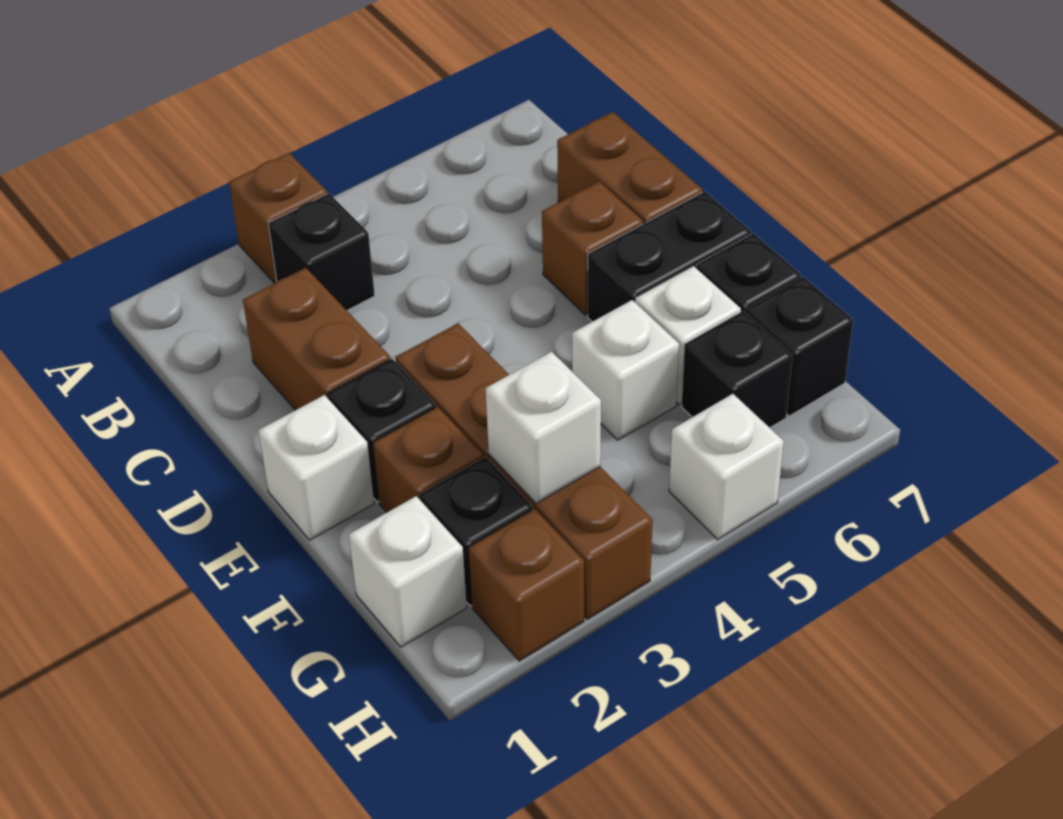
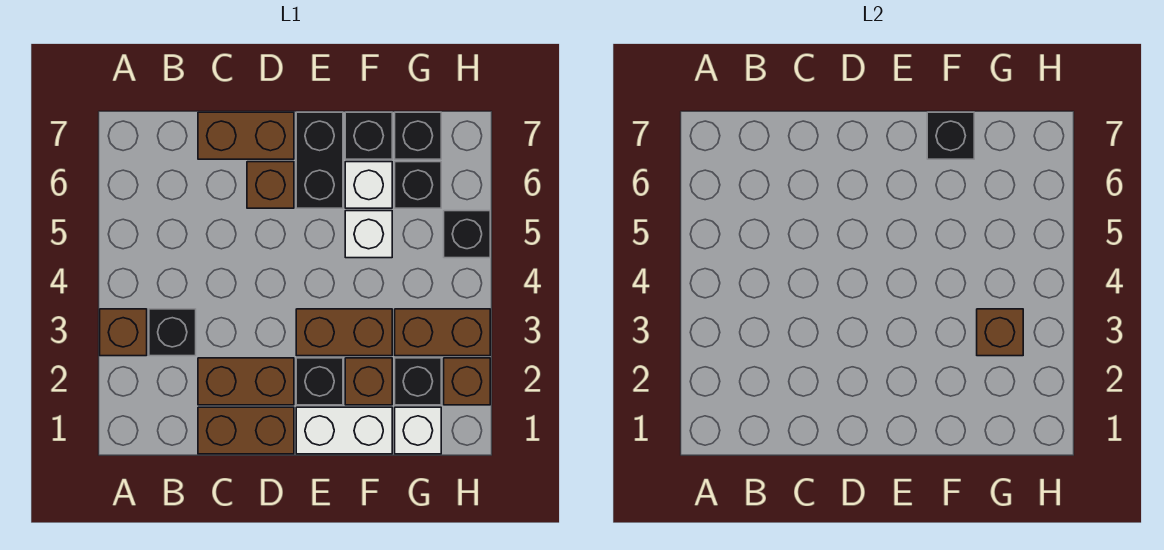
none -> brown brick C1:D1 level 1
white brick E1 level 1 -> white brick E1:F1 level 1
none -> black brick F7 level 2
white brick G3 level 2 -> brown brick G3 level 2
white brick H5 level 1 -> black brick H5 level 1

